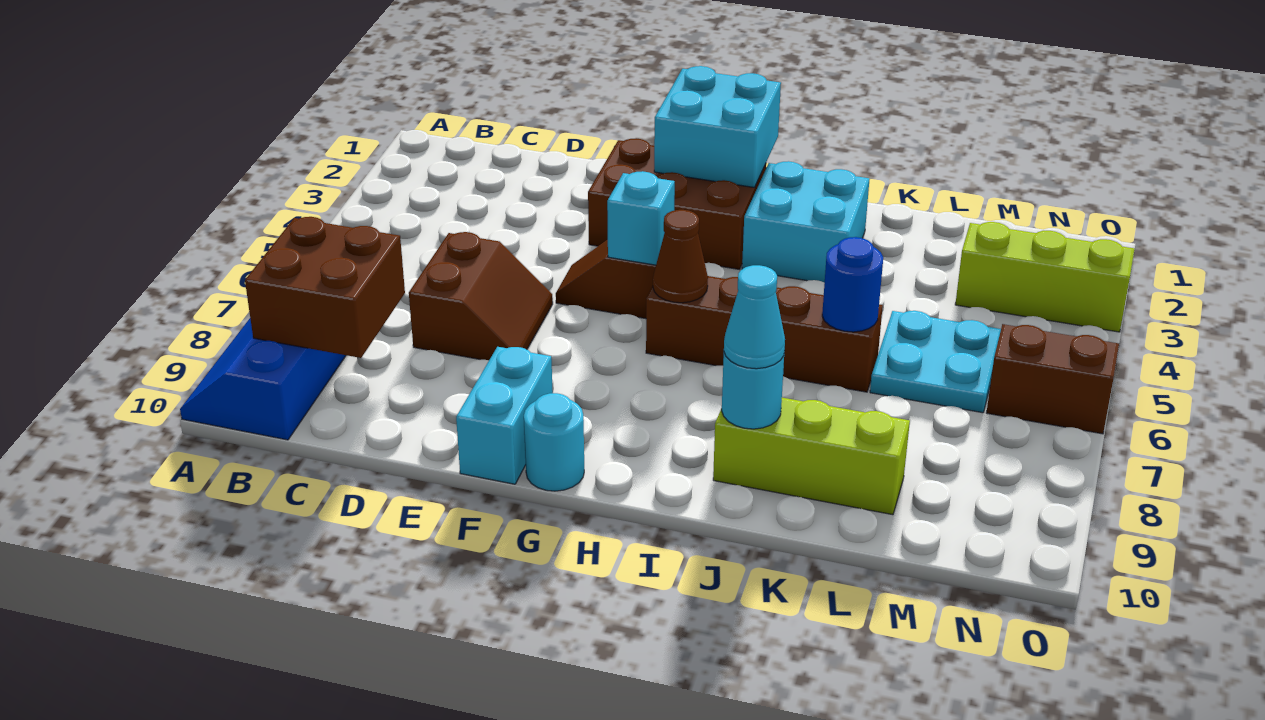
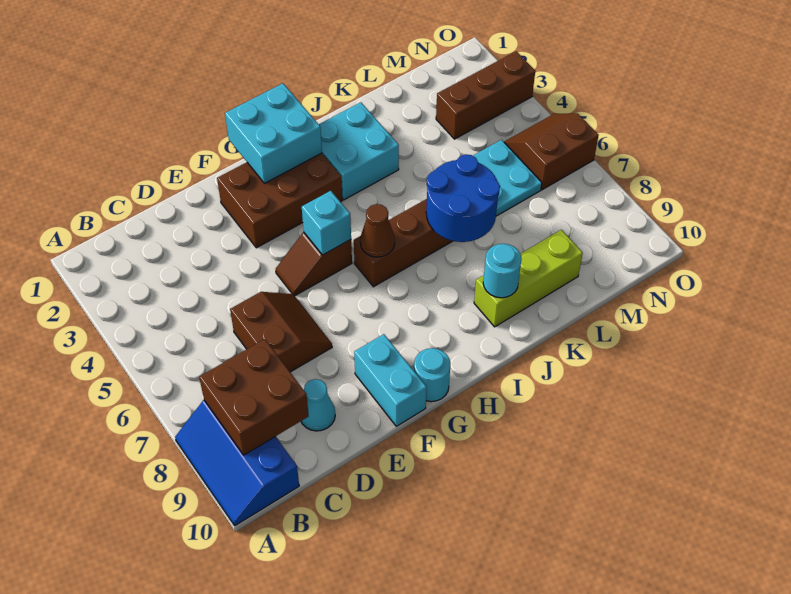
cyan cone J9 level 3 -> cyan cone D9 level 1
blue round brick K6 level 2 -> blue round brick J6:K7 level 2
lime brick M3:O3 level 1 -> brown brick M3:O3 level 1

